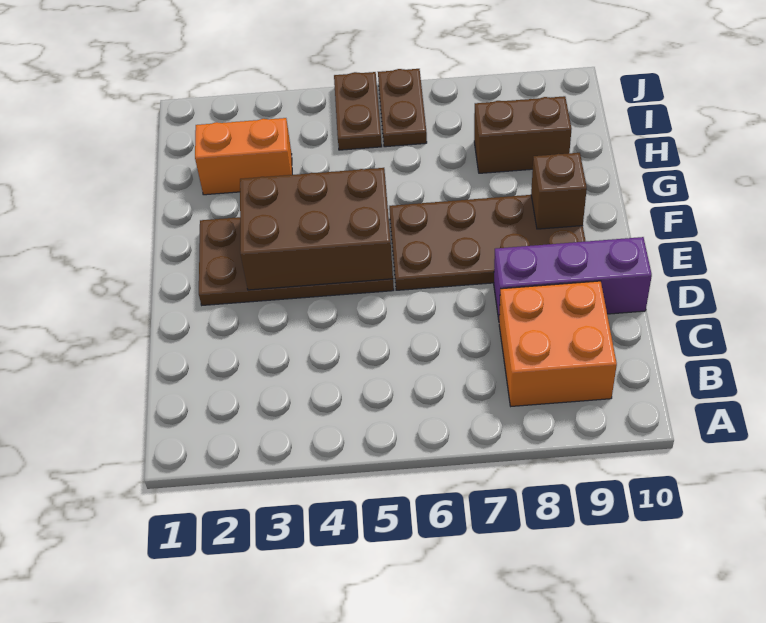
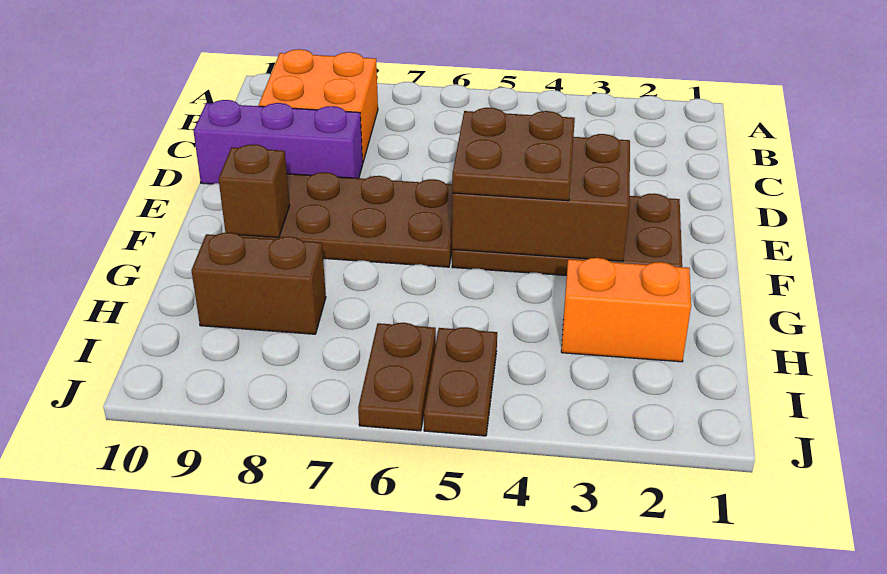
none -> brown plate E4:F5 level 3

